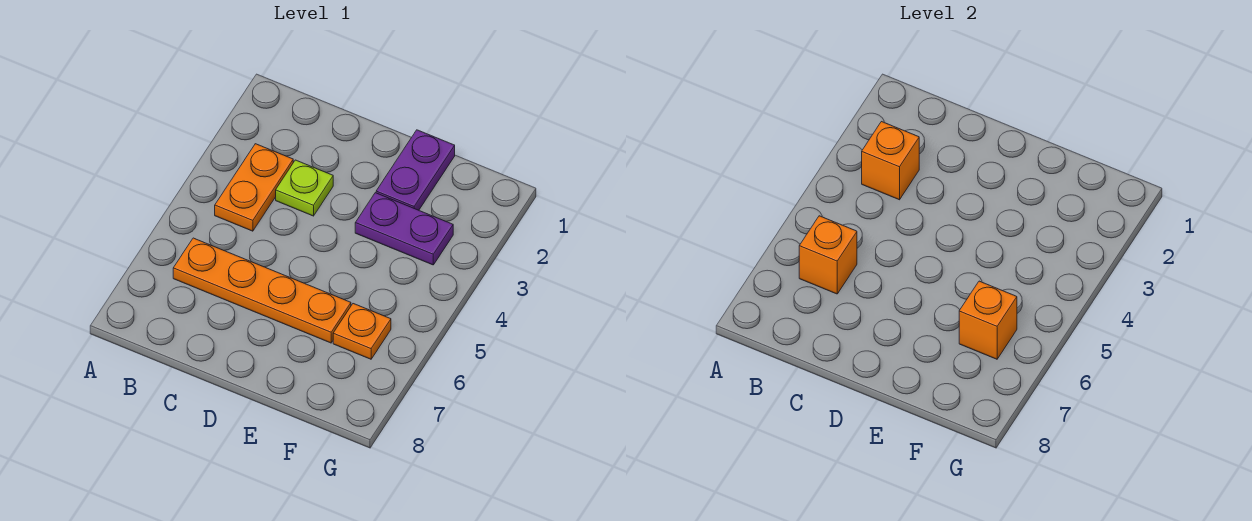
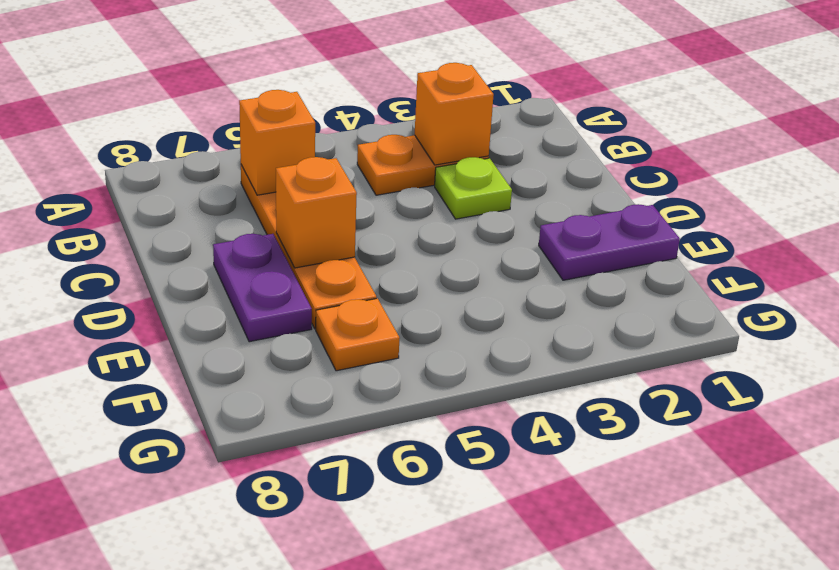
purple plate E3:F3 level 1 -> purple plate D7:E7 level 1
orange brick F6 level 2 -> orange brick D6 level 2

